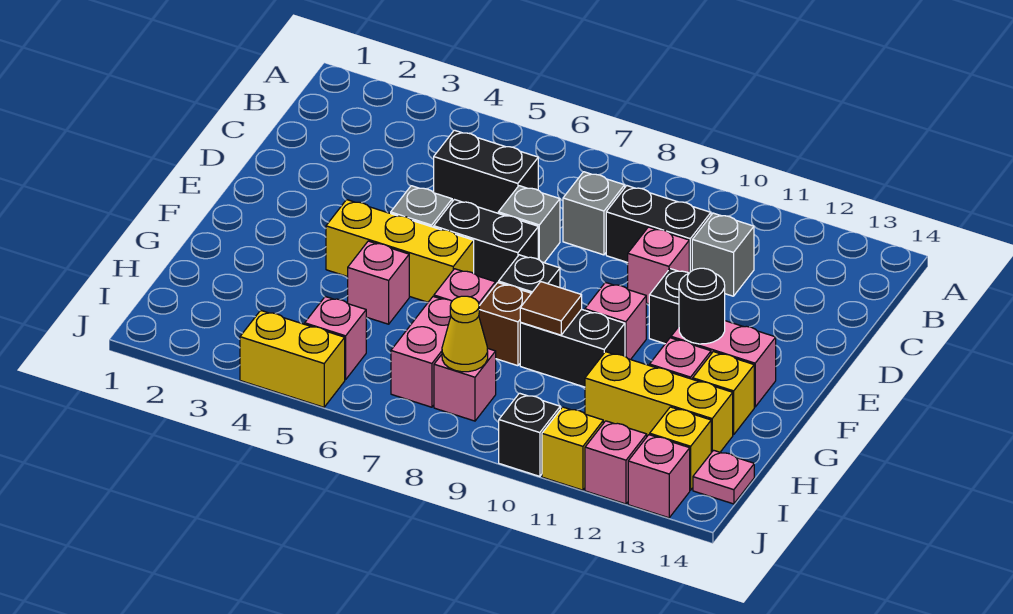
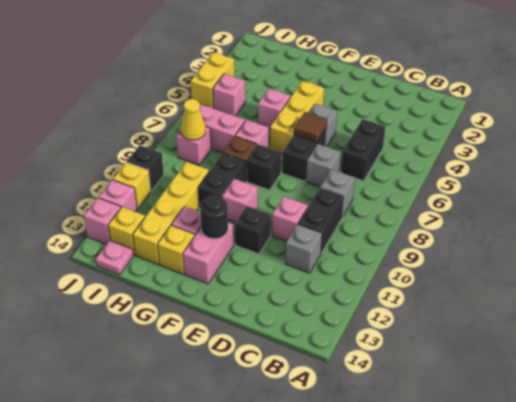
brown tile G9 level 2 -> brown tile E6 level 2
yellow brick H11:H13 level 1 -> yellow brick H10:H13 level 1

